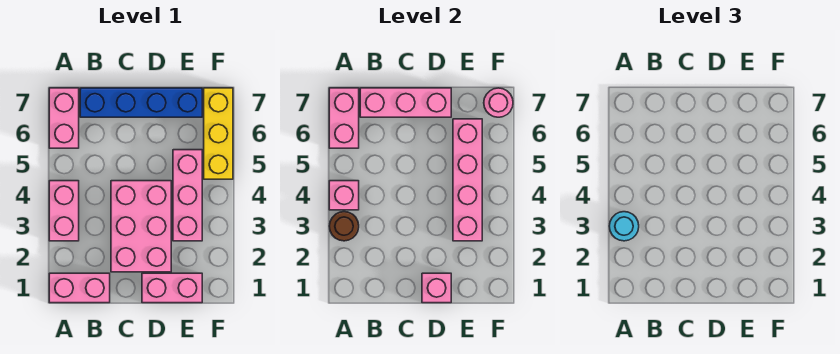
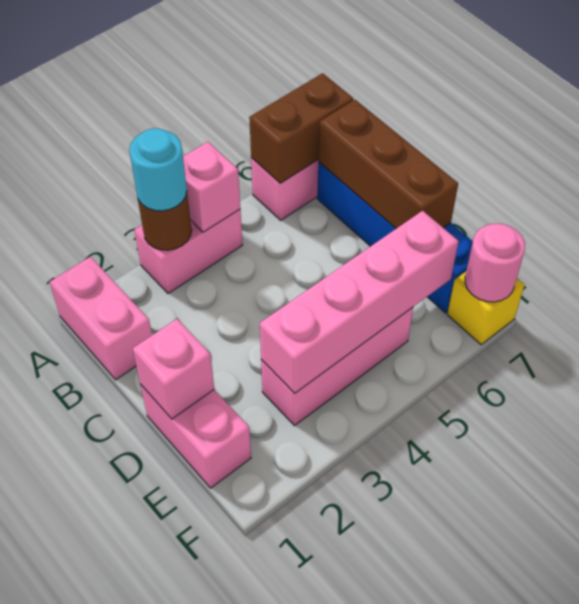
pink brick A6:A7 level 2 -> brown brick A6:A7 level 2
pink brick B7:D7 level 2 -> brown brick B7:D7 level 2
pink brick C2:D4 level 1 -> none
yellow brick F5:F7 level 1 -> yellow brick F7 level 1

